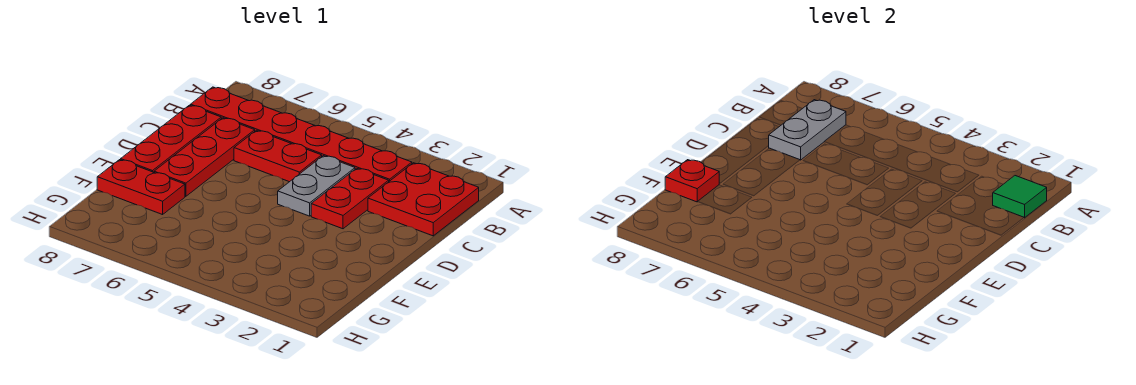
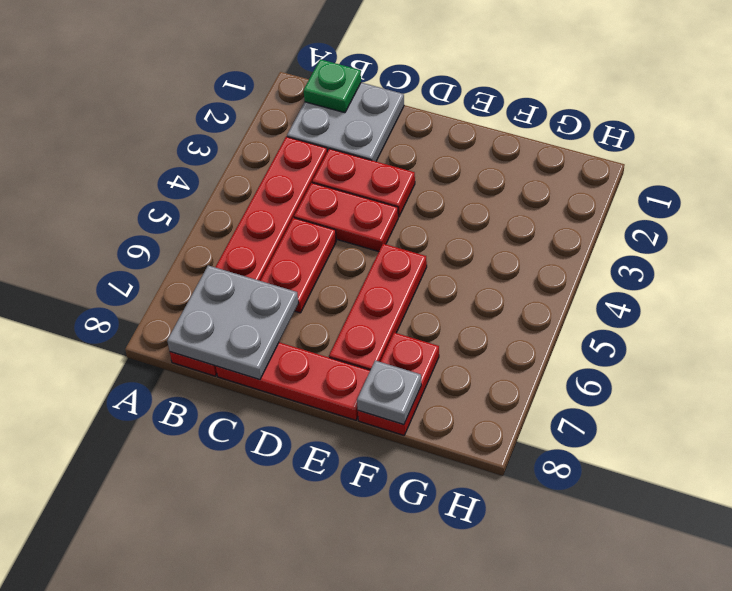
red plate B1:C2 level 1 -> grey plate B1:C2 level 1
green tile B1 level 2 -> green plate B1 level 2
grey plate B7:C7 level 2 -> grey plate B7:C8 level 2
grey plate C4:D4 level 1 -> red plate C4:D4 level 1
red plate C7:E7 level 1 -> red plate E5:E7 level 1
red plate F8 level 2 -> grey plate F8 level 2

